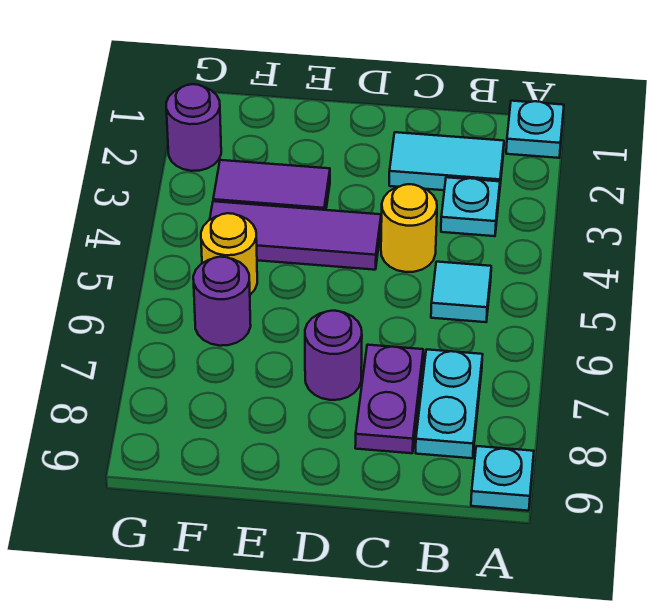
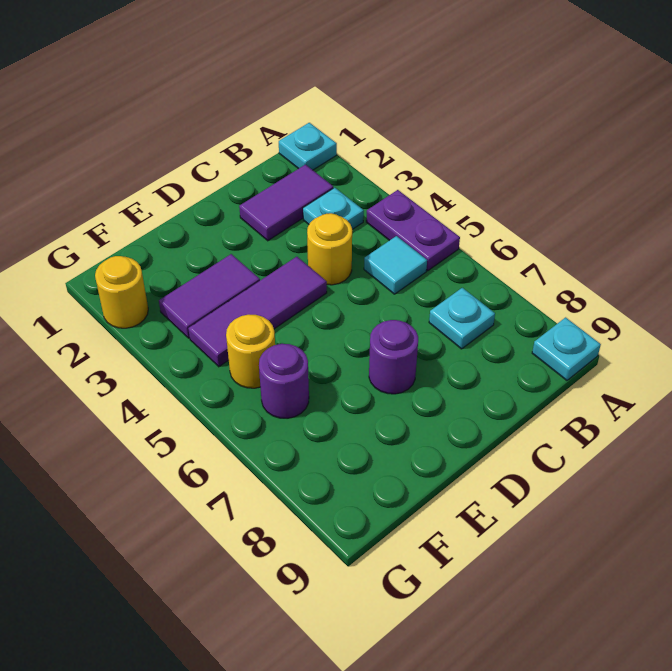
cyan tile B2:C2 level 1 -> purple tile B2:C2 level 1
cyan plate B7:B8 level 1 -> cyan plate B7 level 1
purple plate C7:C8 level 1 -> purple plate A4:A5 level 1
purple round brick G2 level 1 -> yellow round brick G2 level 1

